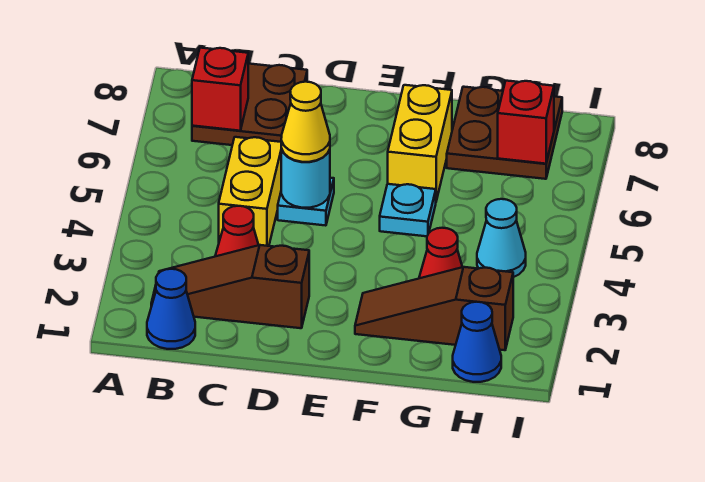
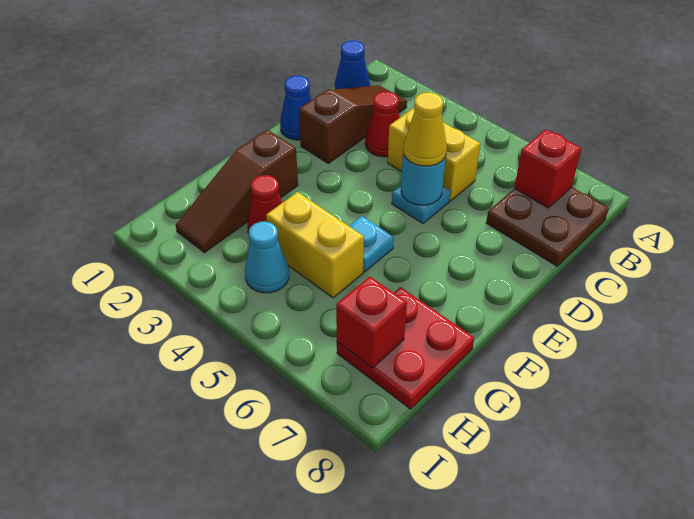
brown slope F2:H2 level 1 top H -> brown slope F2:H2 level 1 top F
yellow brick F6:F7 level 1 -> yellow brick G4:G5 level 1
brown plate G7:H8 level 1 -> red plate G7:H8 level 1
blue cone H1 level 1 -> blue cone D1 level 1

